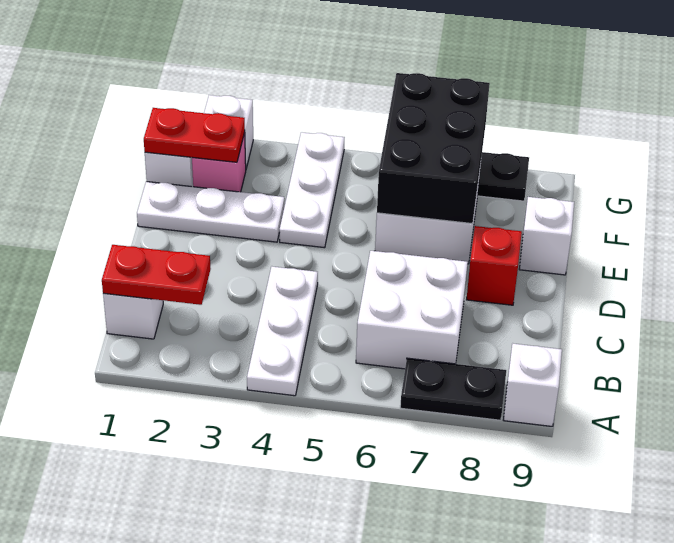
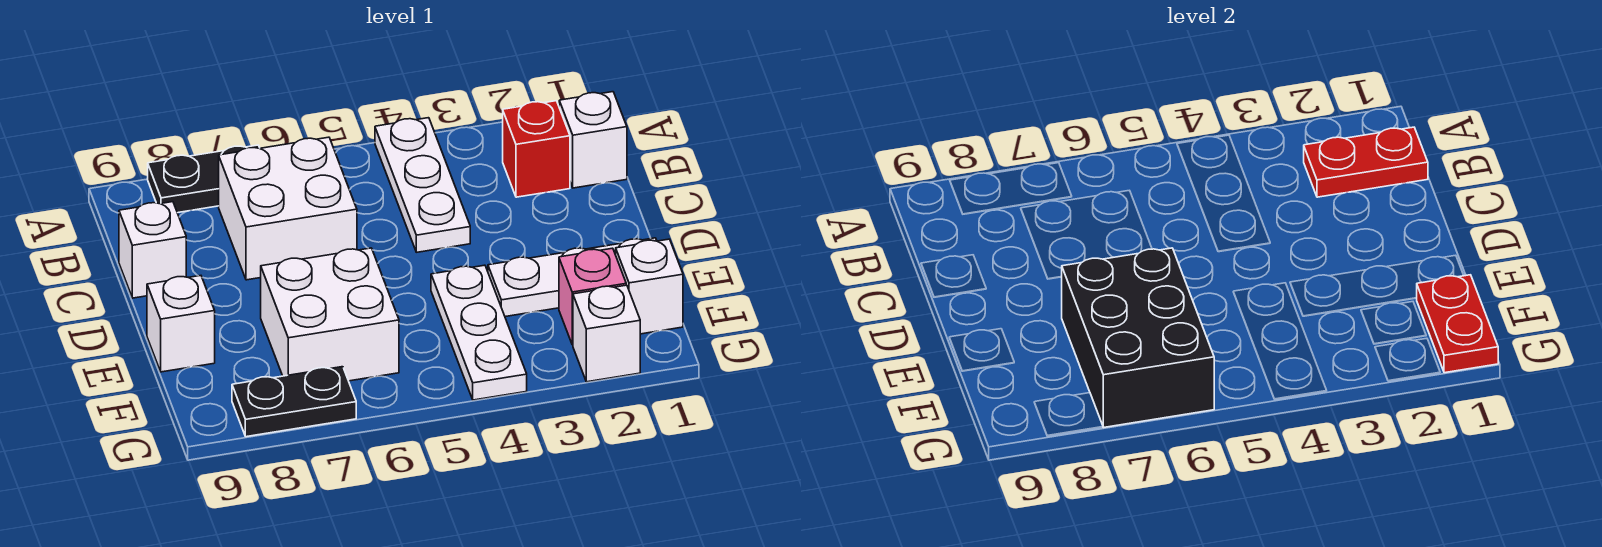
white brick A9 level 1 -> white brick C9 level 1
red brick D8 level 1 -> red brick B2 level 1
red plate F1:F2 level 2 -> red plate F1:G1 level 2

